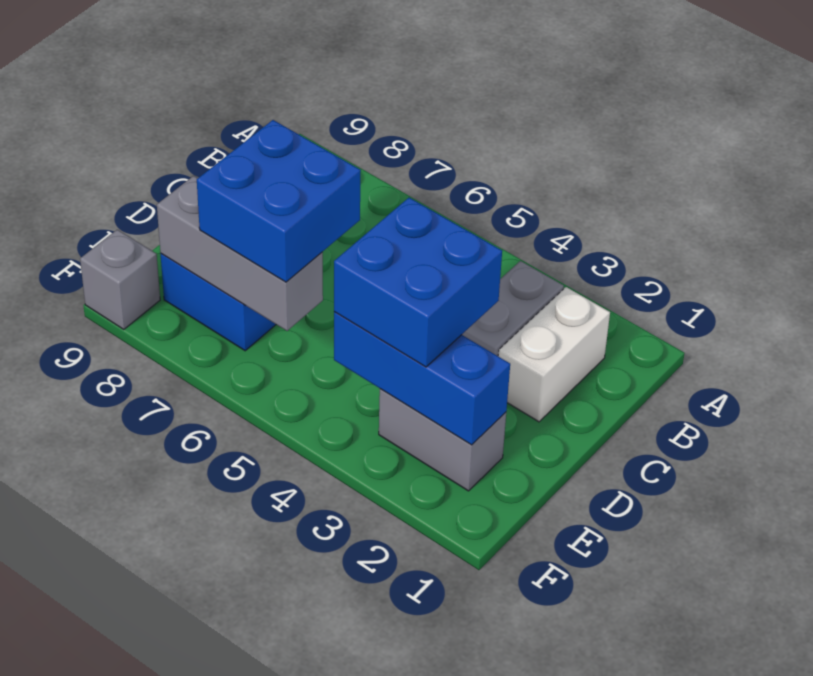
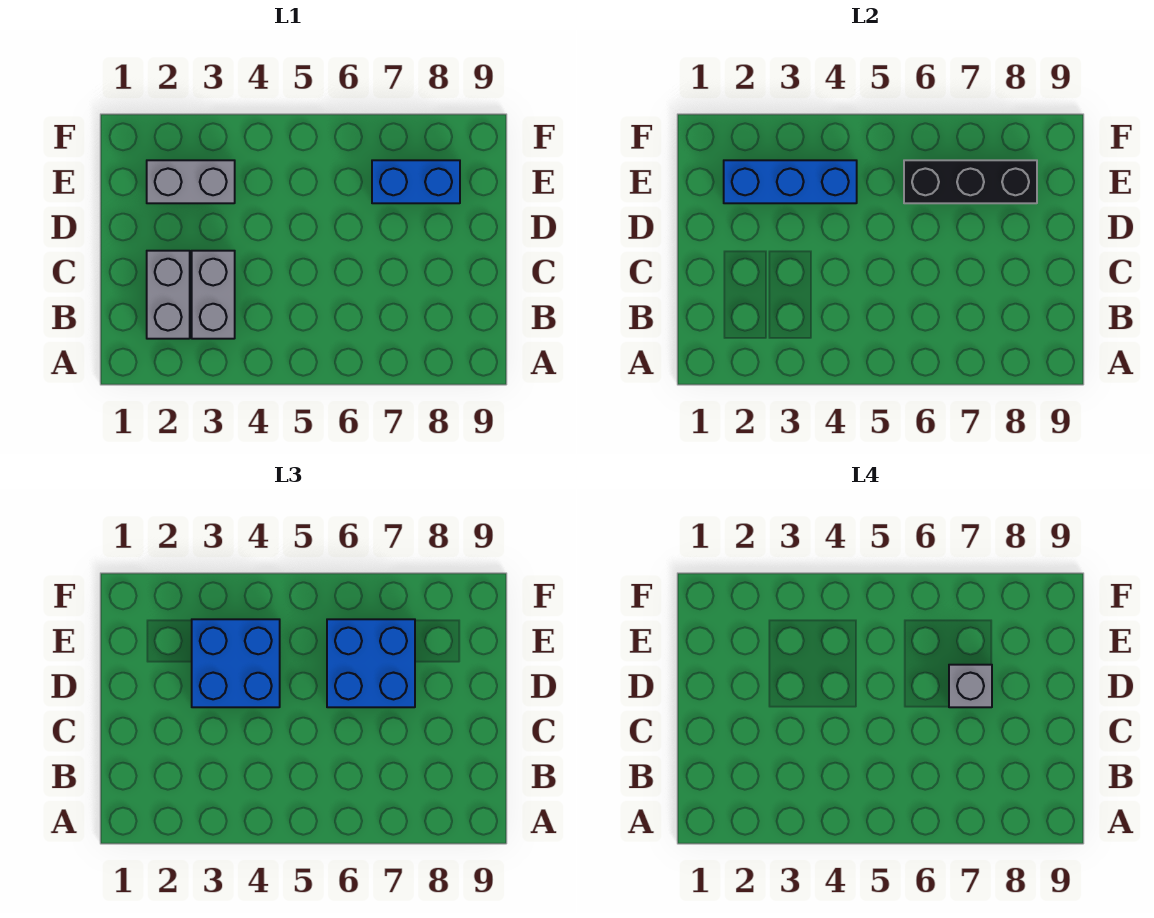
white brick B2:C2 level 1 -> grey brick B2:C2 level 1
grey brick E6:E8 level 2 -> black brick E6:E8 level 2
grey brick F9 level 1 -> grey brick D7 level 4

